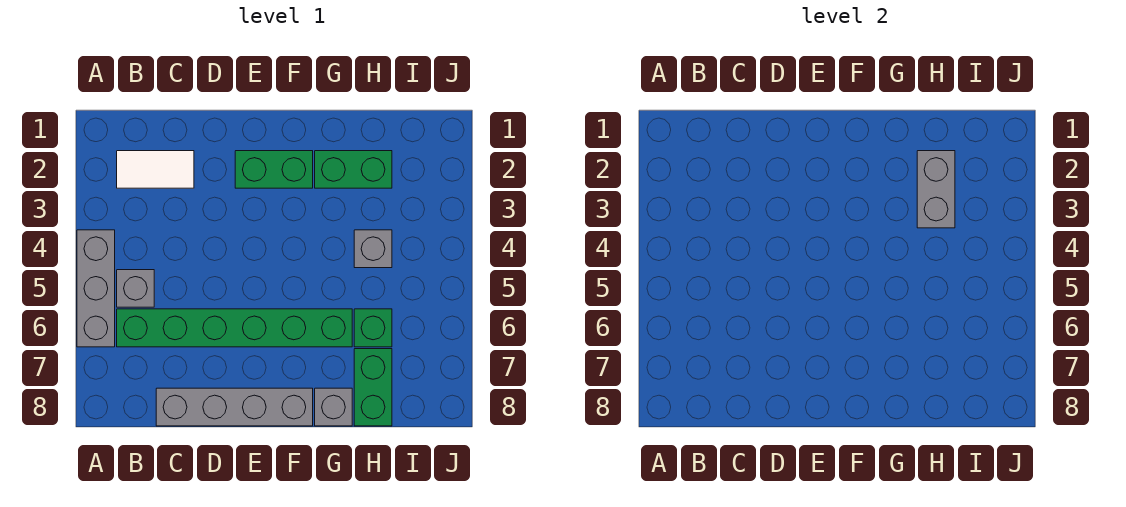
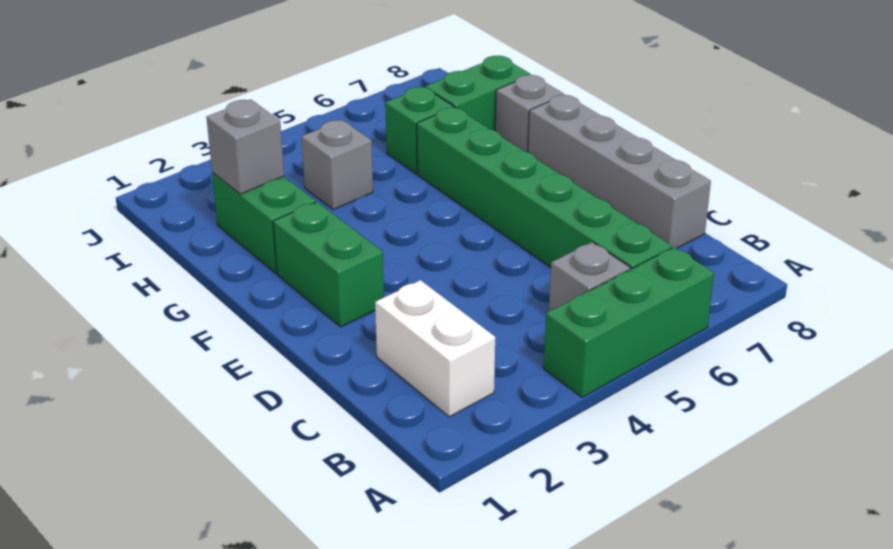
grey brick A4:A6 level 1 -> green brick A4:A6 level 1
white tile B2:C2 level 1 -> white brick B2:C2 level 1
grey brick H2:H3 level 2 -> grey brick H2 level 2

